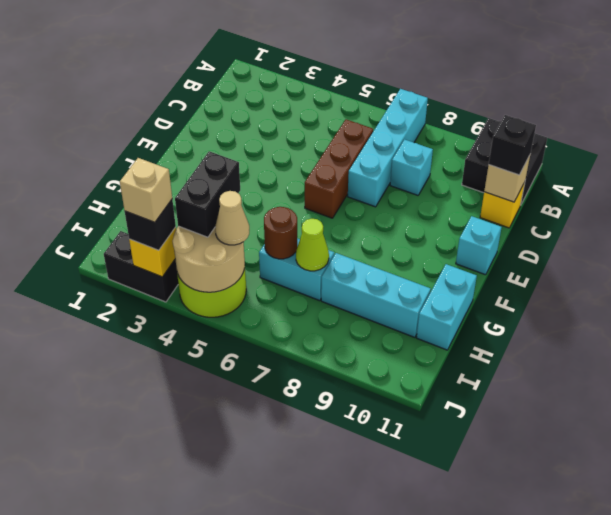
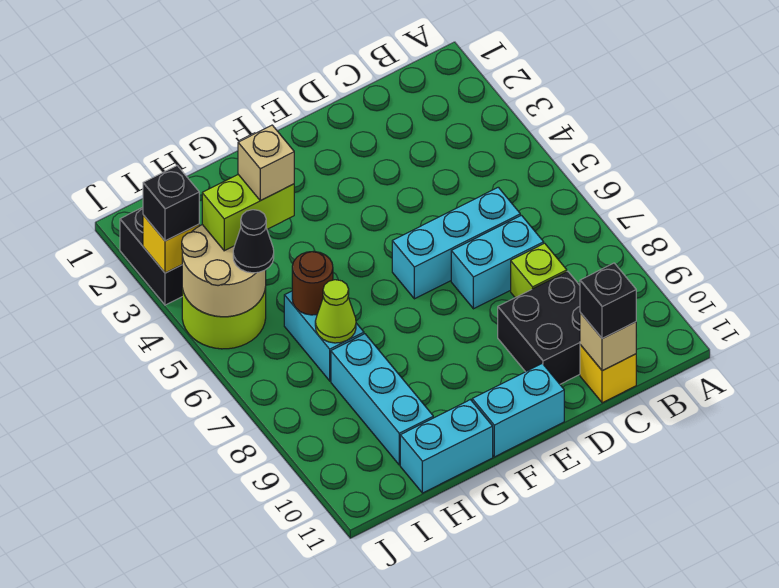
cyan brick A7:D7 level 1 -> cyan brick C7:D7 level 1
black brick A10:B11 level 1 -> black brick C9:D10 level 1
brown brick C6:E6 level 1 -> cyan brick C6:E6 level 1
cyan brick C8 level 1 -> lime brick C8 level 1
cyan brick E11 level 1 -> cyan brick E11:F11 level 1
black brick H4:I4 level 3 -> lime brick H4:I4 level 3
tan cone I5 level 3 -> black cone I5 level 3
tan brick J3 level 4 -> tan brick H4 level 4

